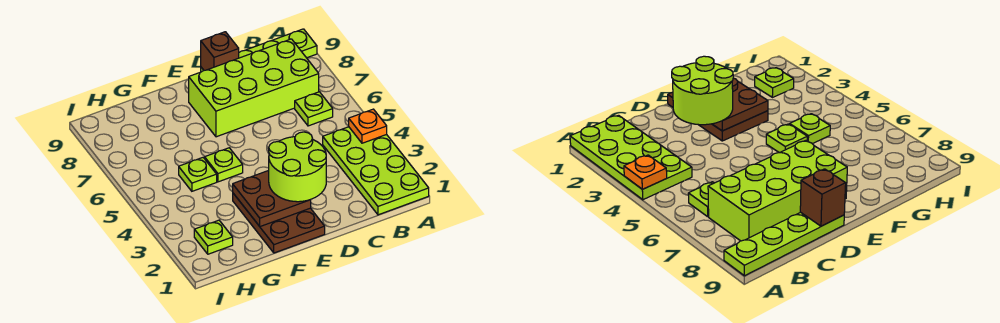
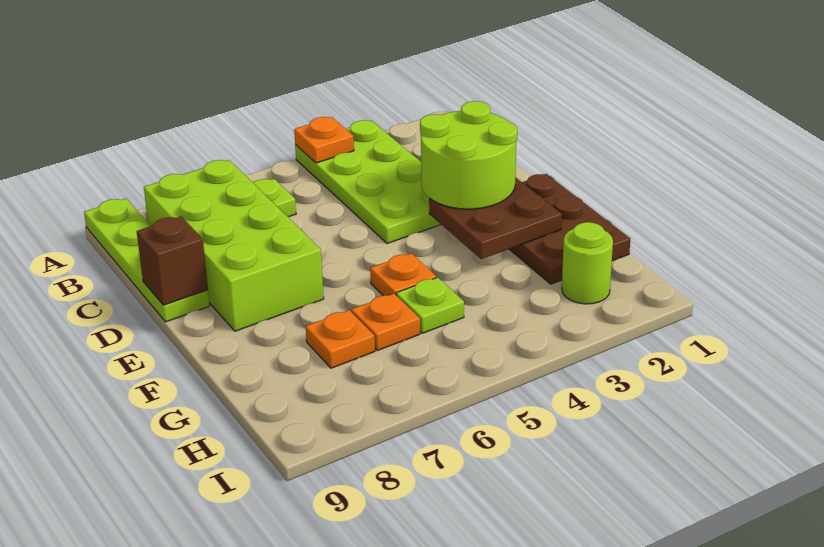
lime plate A1:B4 level 1 -> lime plate A3:D4 level 1
brown plate E1:F3 level 1 -> brown plate E1:G2 level 1
lime plate F5 level 1 -> orange plate F5 level 1
none -> orange plate G6 level 1
none -> orange plate G7 level 1
lime plate H2 level 1 -> lime round brick H2 level 1

